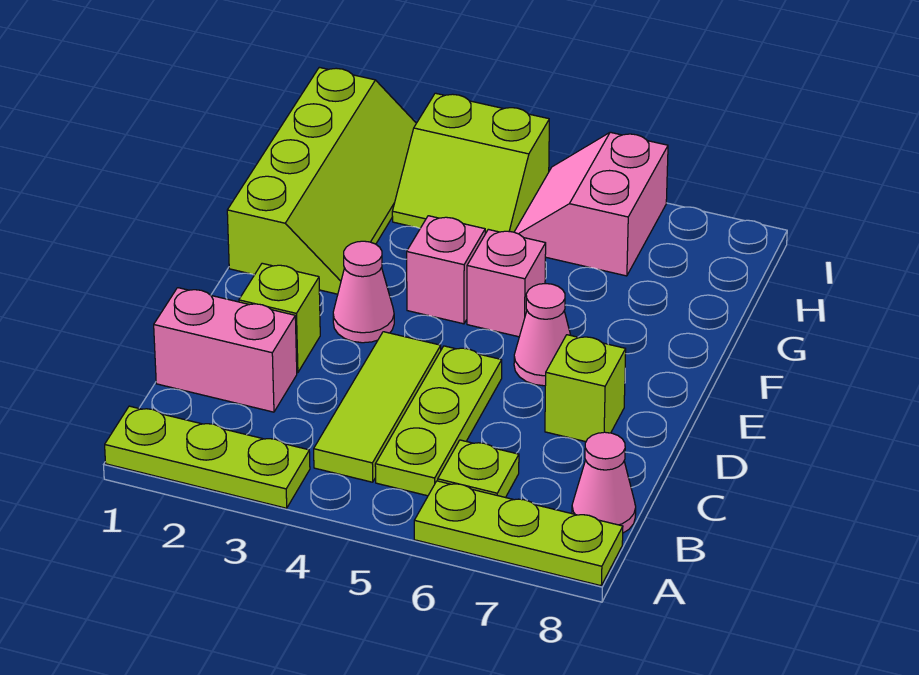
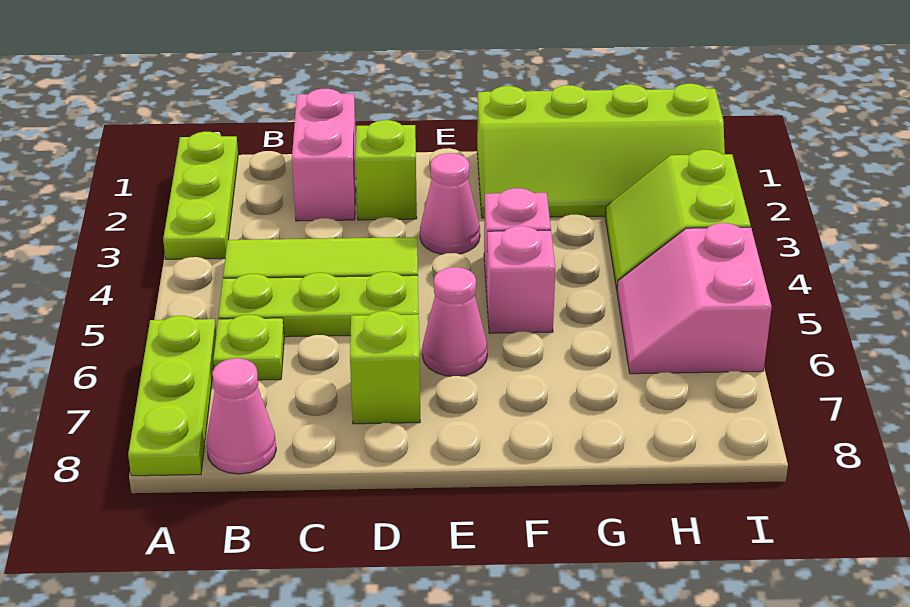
pink slope H5:I6 level 1 top 6 -> pink slope H5:I6 level 1 top I

